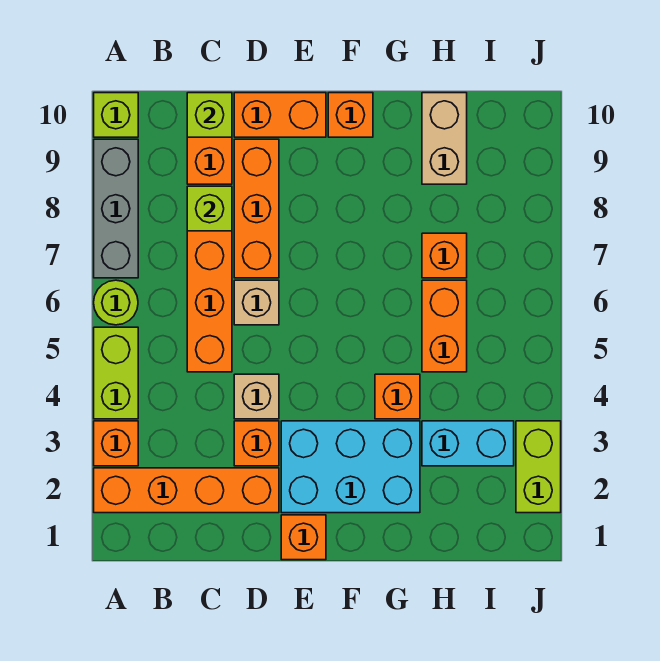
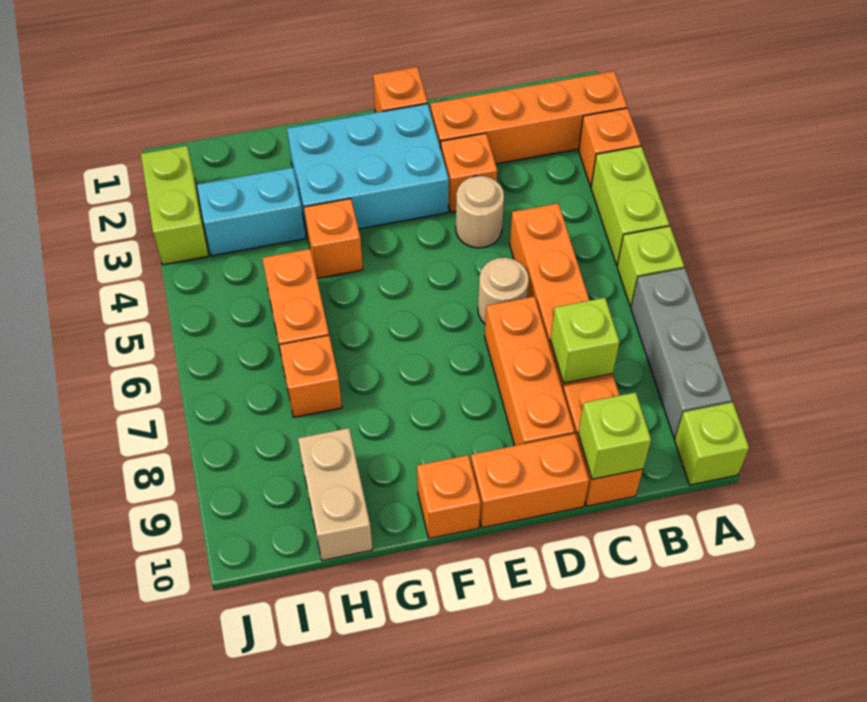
lime round brick A6 level 1 -> lime brick A6 level 1
tan brick D4 level 1 -> tan round brick D4 level 1
tan brick D6 level 1 -> tan round brick D6 level 1

